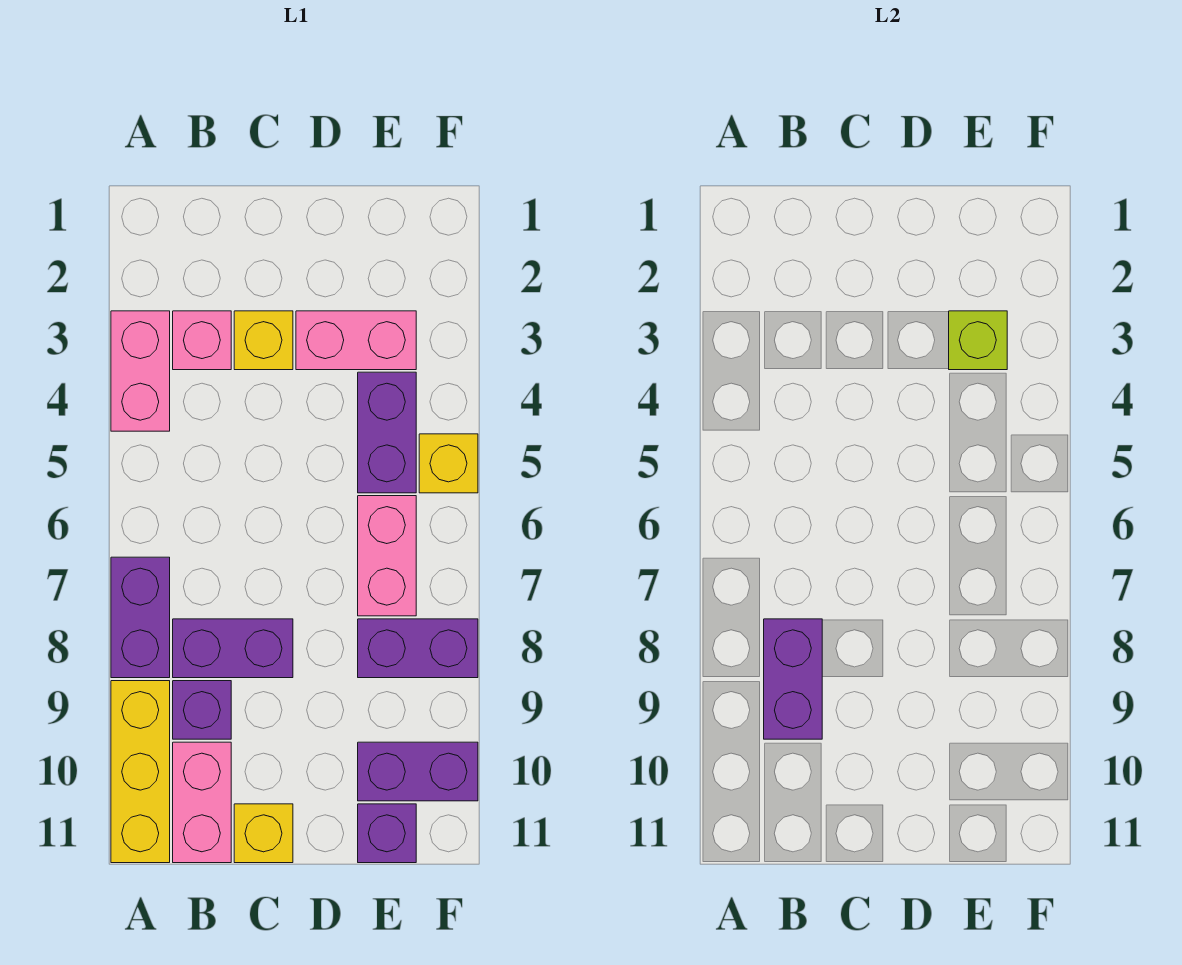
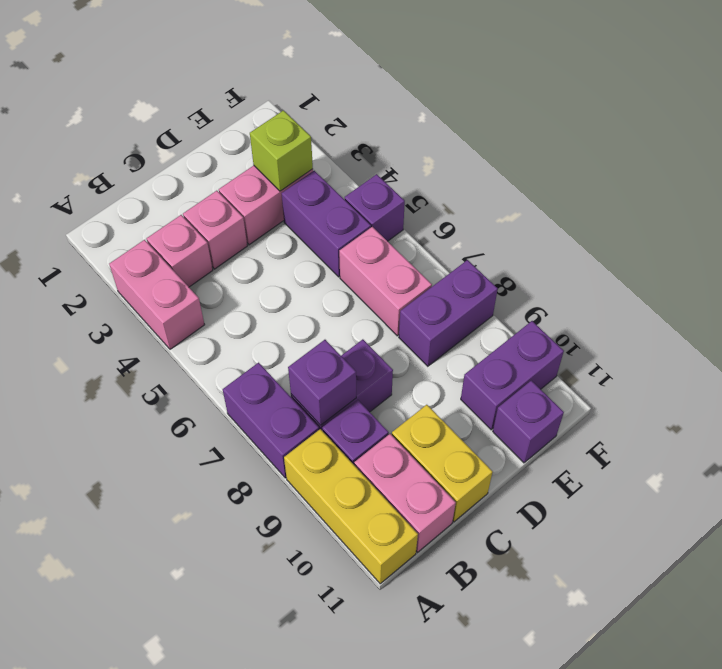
purple brick B8:B9 level 2 -> purple brick B8 level 2
yellow brick C3 level 1 -> pink brick C3 level 1
yellow brick C11 level 1 -> yellow brick C10:C11 level 1
yellow brick F5 level 1 -> purple brick F5 level 1

